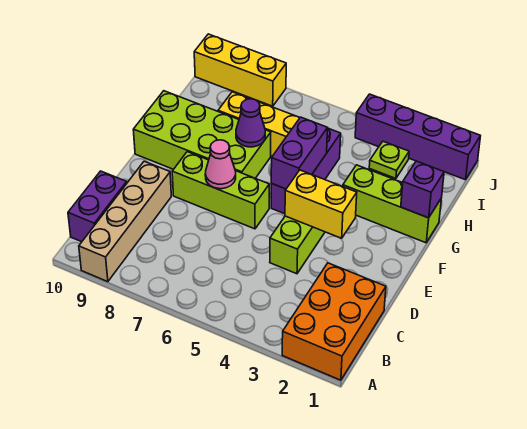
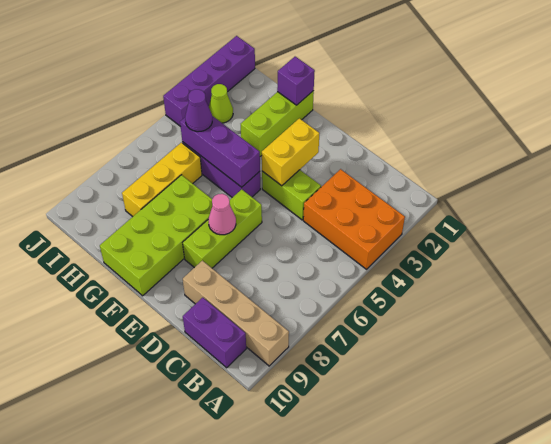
orange brick A1:C2 level 1 -> orange brick A3:C4 level 1
purple brick F5:G5 level 2 -> purple brick F5:H5 level 2
purple cone G7 level 2 -> purple cone H5 level 3
lime plate I3 level 1 -> lime cone I3 level 1
yellow brick J8:J10 level 1 -> none

